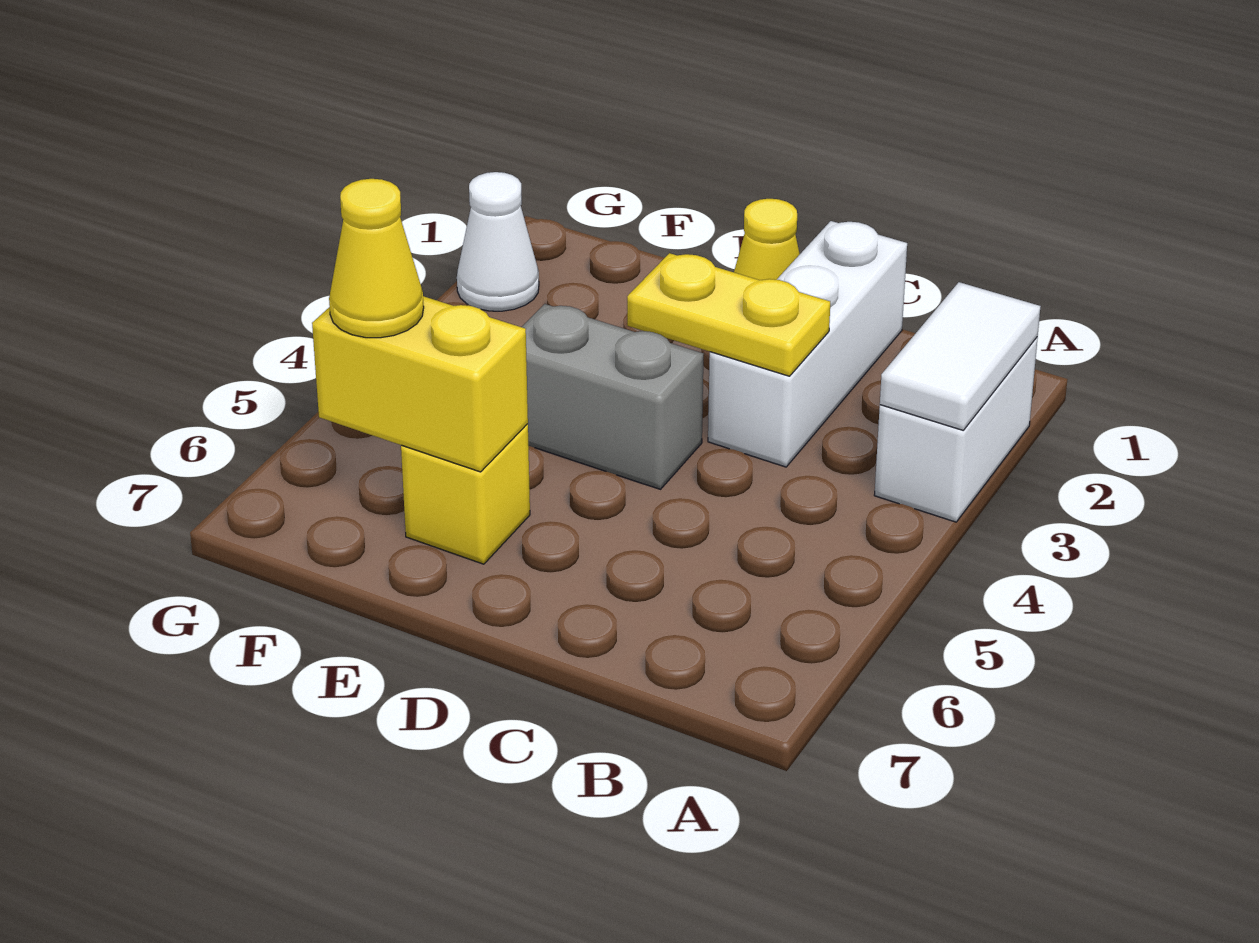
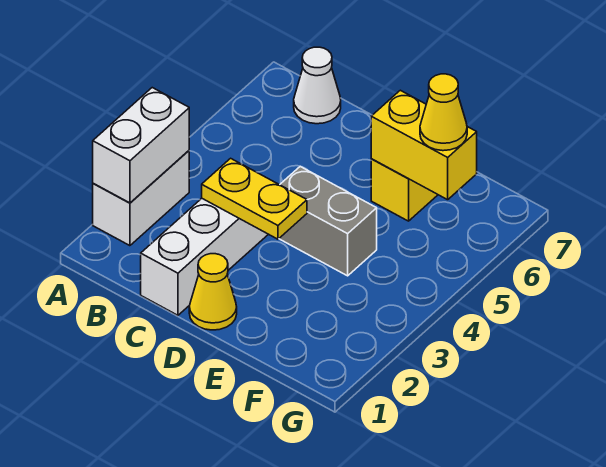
white tile A2:A3 level 2 -> white brick A2:A3 level 2
white cone G2 level 1 -> white cone B7 level 1

